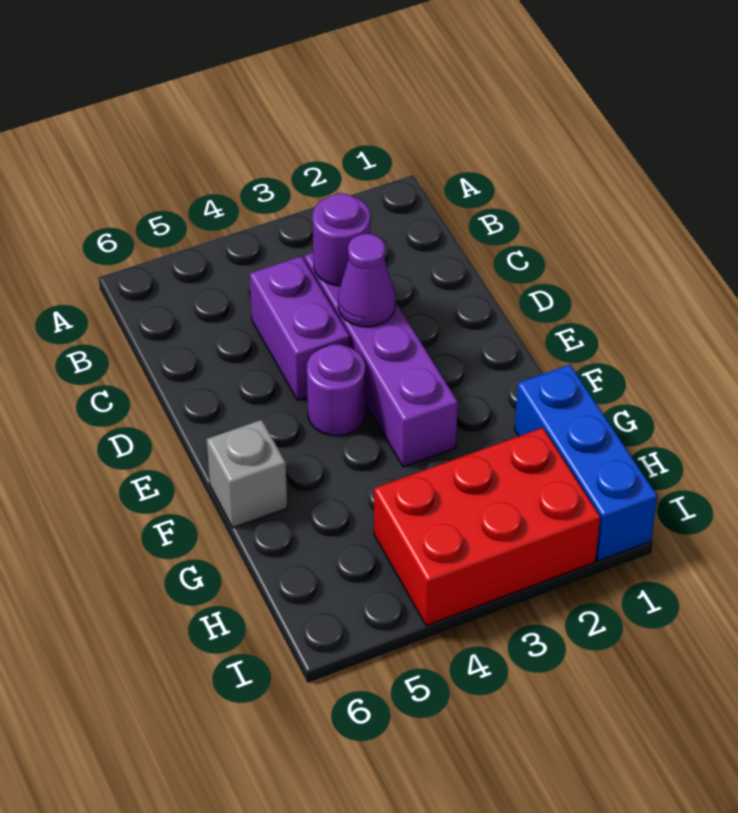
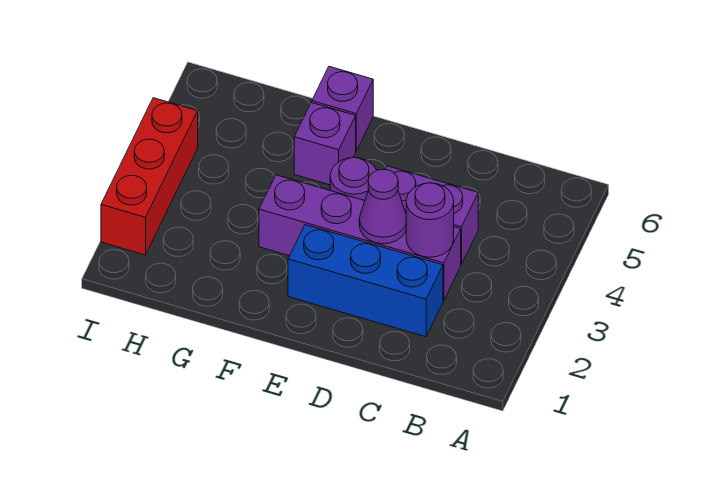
none -> purple brick F5 level 1
grey brick F6 level 1 -> purple brick F6 level 1
blue brick G1:I1 level 1 -> blue brick C2:E2 level 1
red brick H2:I4 level 1 -> red brick I2:I4 level 1

